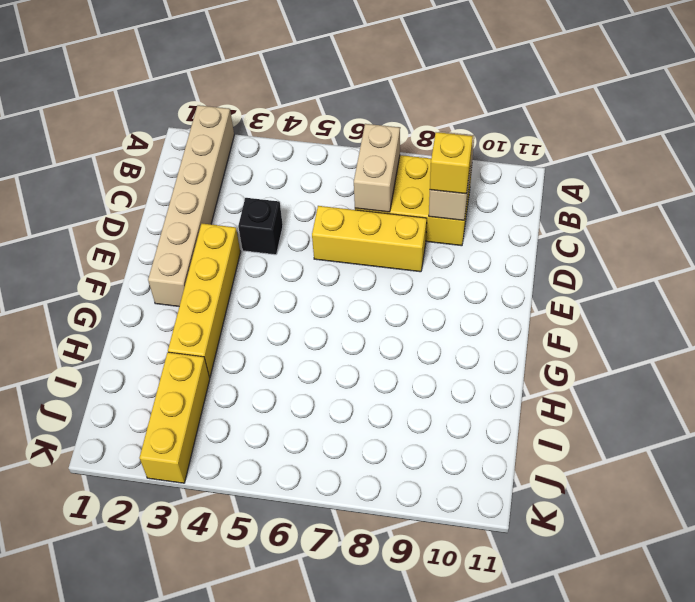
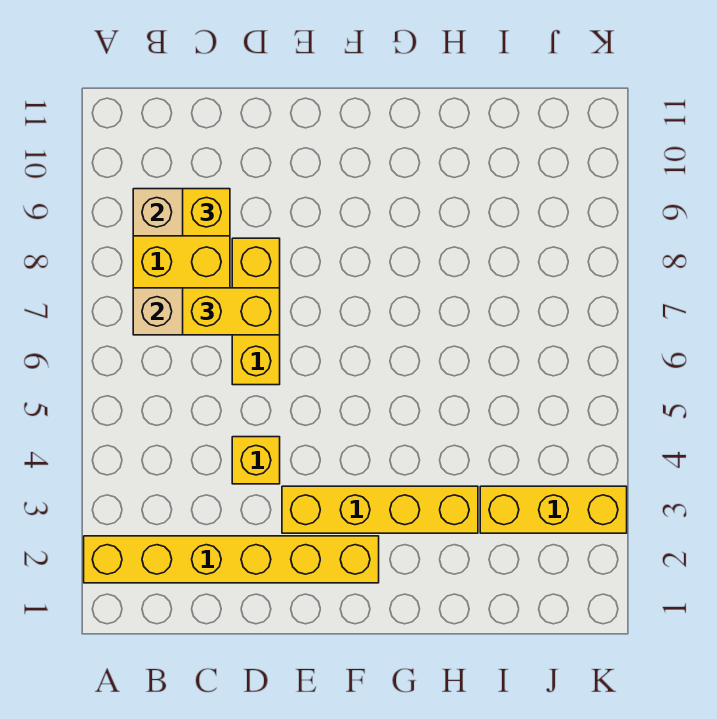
tan brick A2:F2 level 1 -> yellow brick A2:F2 level 1
none -> yellow brick C7:D7 level 3
black brick D4 level 1 -> yellow brick D4 level 1

